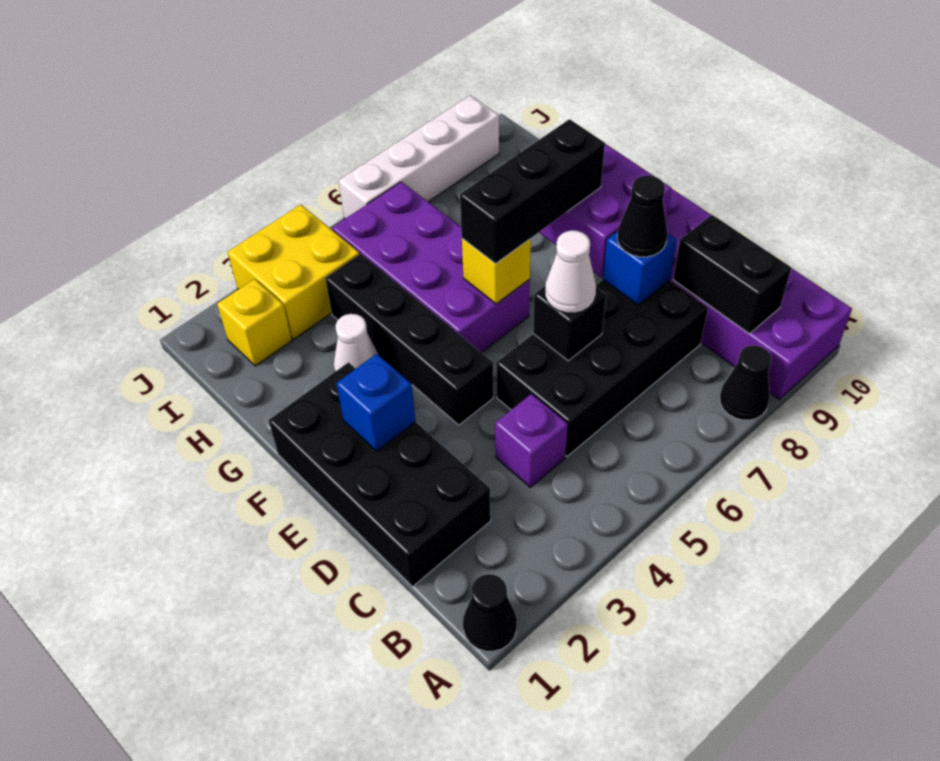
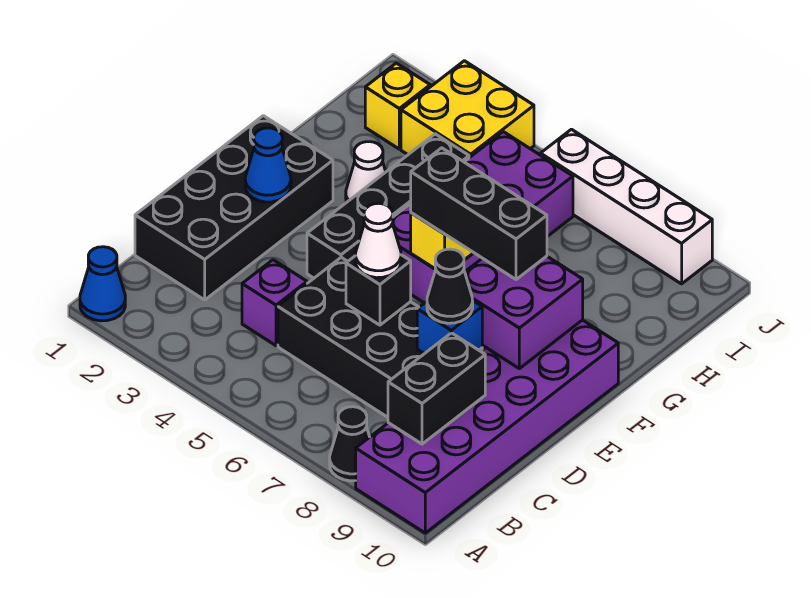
black cone A1 level 1 -> blue cone A1 level 1
blue brick E2 level 2 -> blue cone E2 level 2

